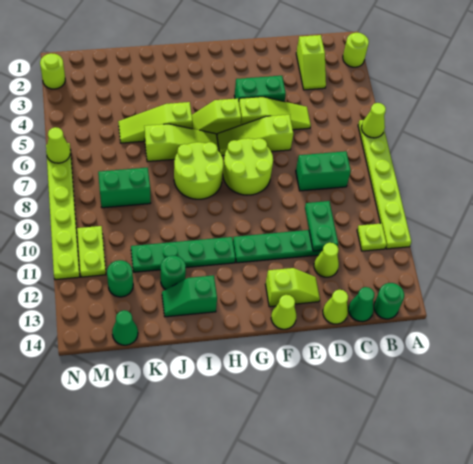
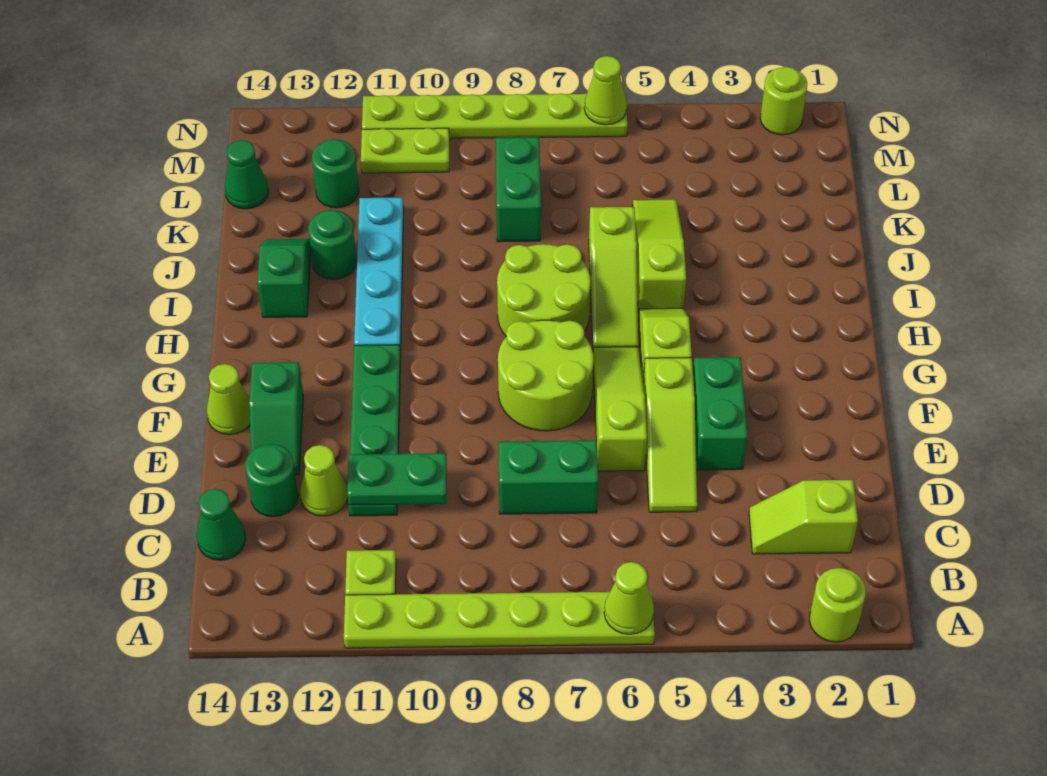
green round brick B14 level 1 -> green round brick D13 level 1
green brick C8:D8 level 1 -> green brick D7:D8 level 1
lime cone D14 level 1 -> none
lime slope E13:F13 level 1 top F -> green slope E13:F13 level 1 top F
green plate H11:K11 level 1 -> cyan plate H11:K11 level 1

